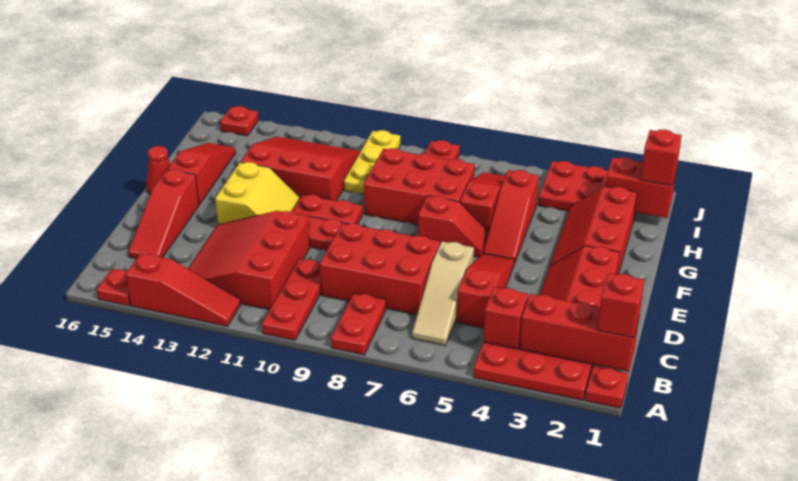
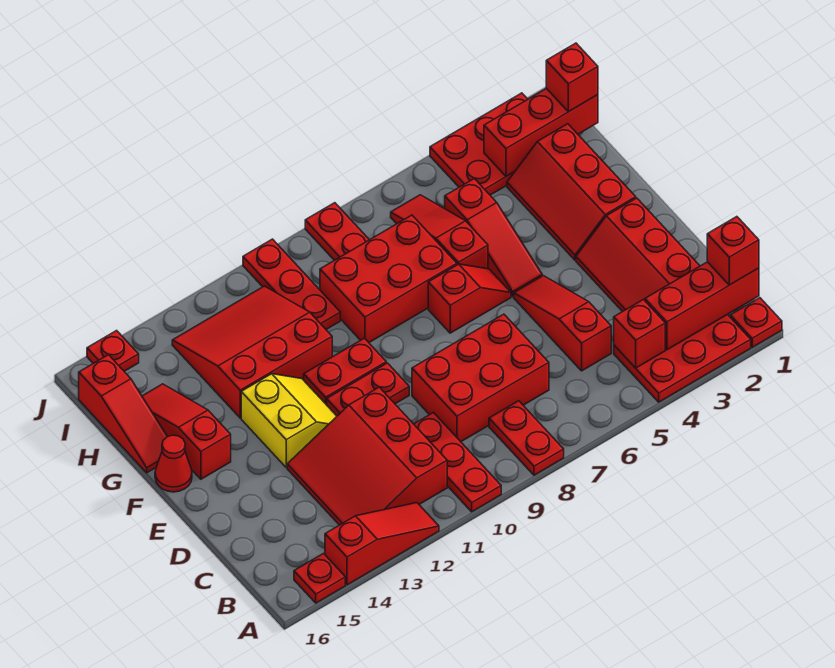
tan slope B6:D6 level 1 top D -> none
red slope C15:E15 level 1 top E -> red slope G16:I16 level 1 top I
yellow plate H10:J10 level 1 -> red plate H10:J10 level 1
red brick I1:I2 level 2 -> red brick I1:I3 level 2

